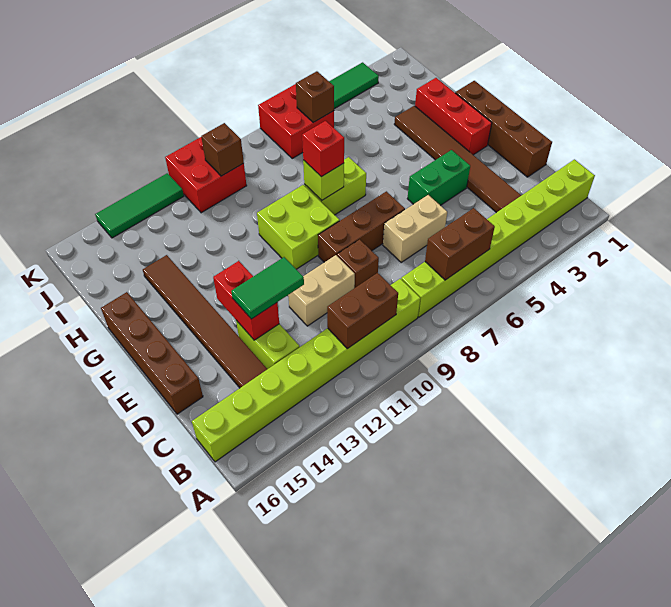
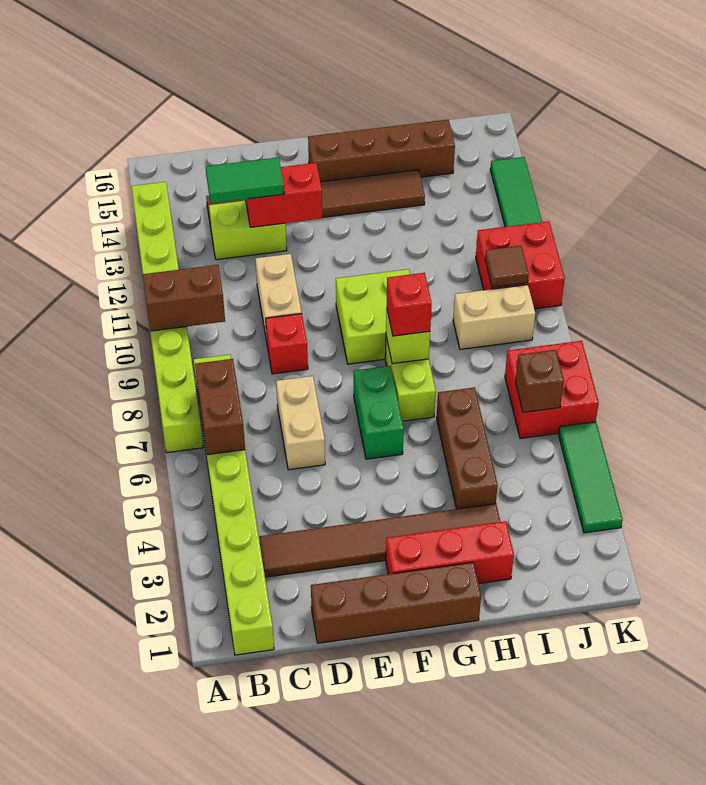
lime brick B9:B16 level 1 -> lime brick A7:A14 level 1
brown brick B10:B11 level 2 -> brown brick A10:B10 level 2
brown brick D9 level 1 -> red brick D9 level 1
green tile D12:D13 level 3 -> green tile C13:D13 level 3
brown brick D16:G16 level 1 -> brown brick F15:I15 level 1
green brick E4:E5 level 1 -> green brick F6:F7 level 1
brown brick E7:E9 level 1 -> brown brick H4:H6 level 1
none -> tan brick I9:J9 level 1
brown brick J10 level 2 -> brown tile J10 level 2

